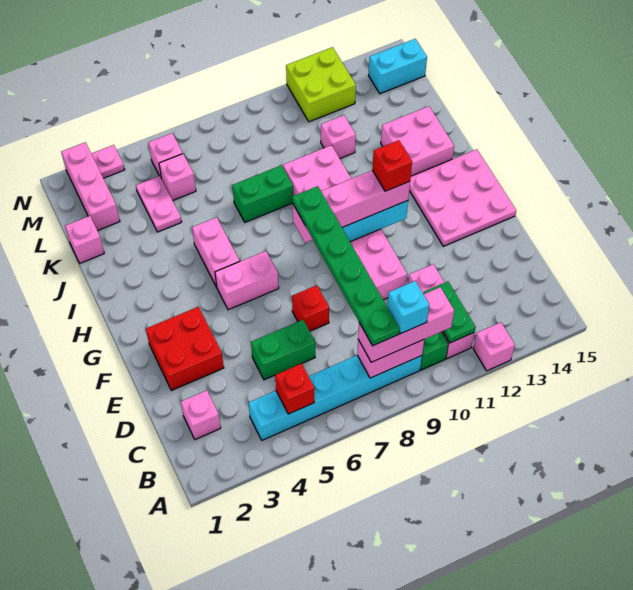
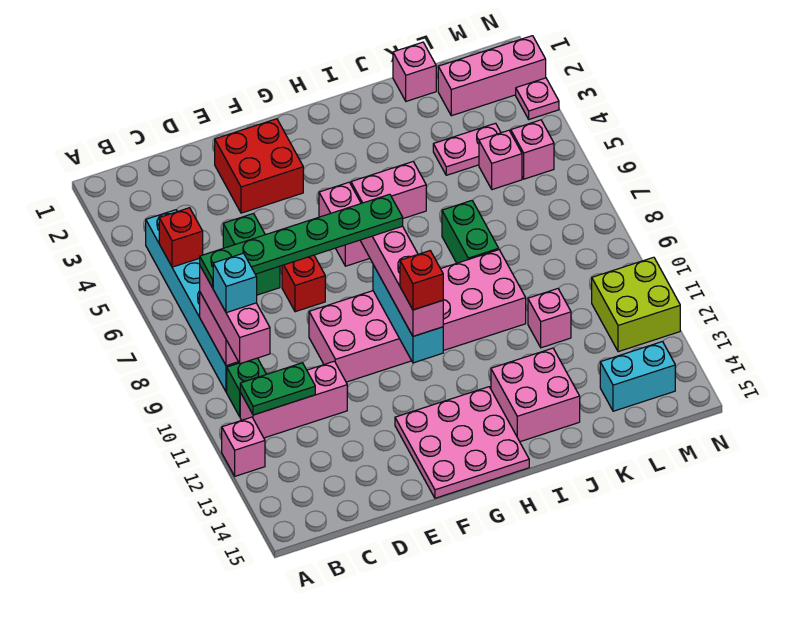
pink brick C2 level 1 -> none
cyan brick M14:M15 level 1 -> cyan brick L14:M14 level 1

